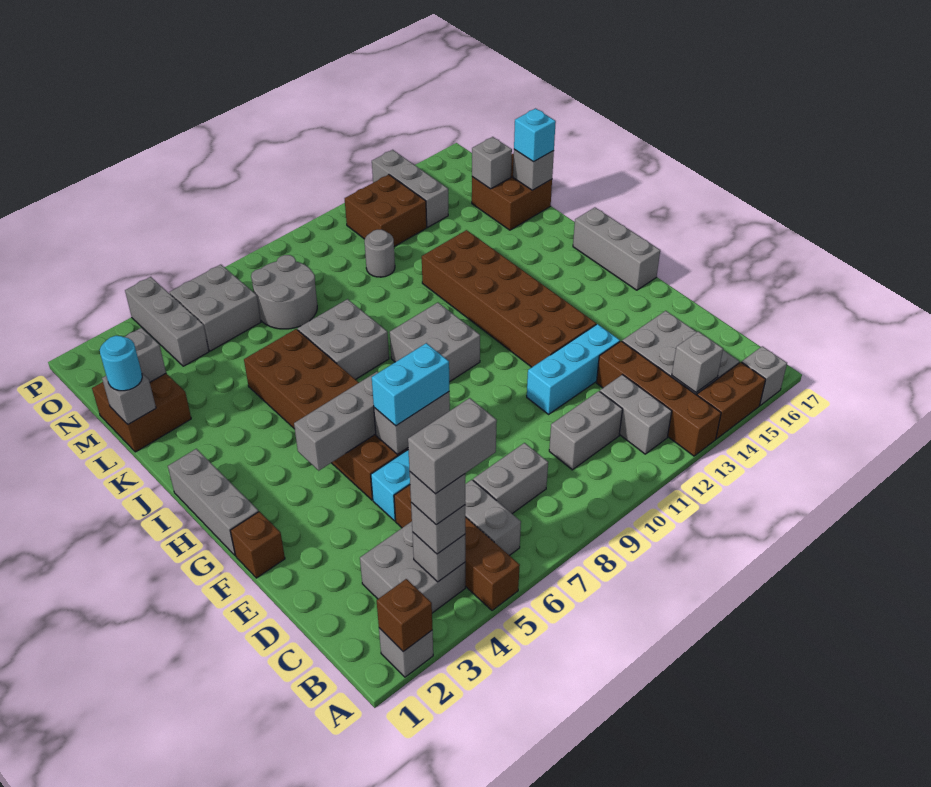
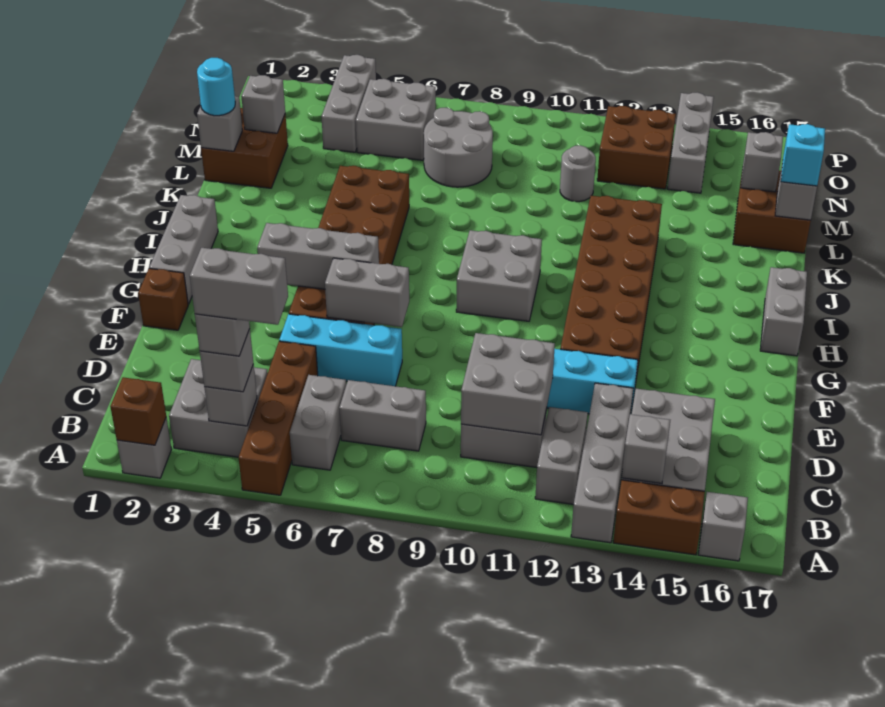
brown brick A13:D13 level 1 -> grey brick A13:D13 level 1
cyan brick F6:F7 level 3 -> none
grey brick G17:I17 level 1 -> grey brick H17:I17 level 1
grey brick J7:K8 level 1 -> grey brick C10:D11 level 2

